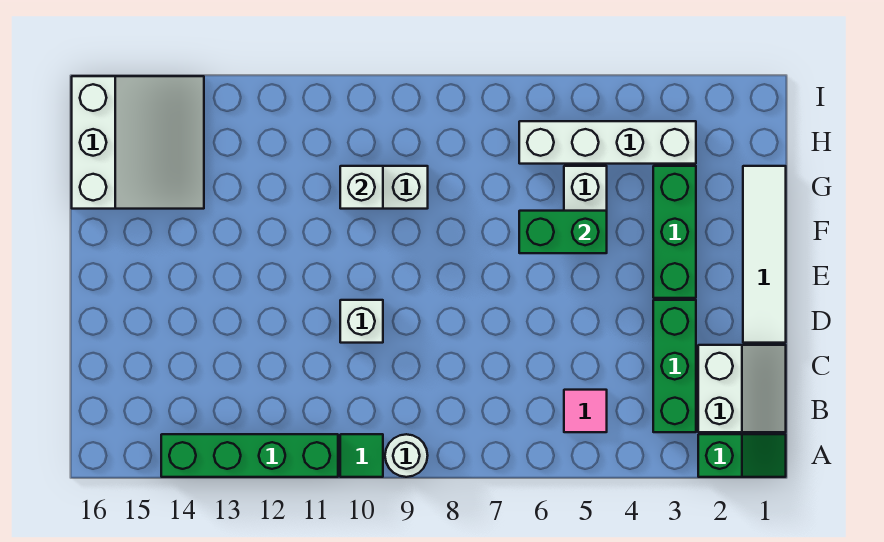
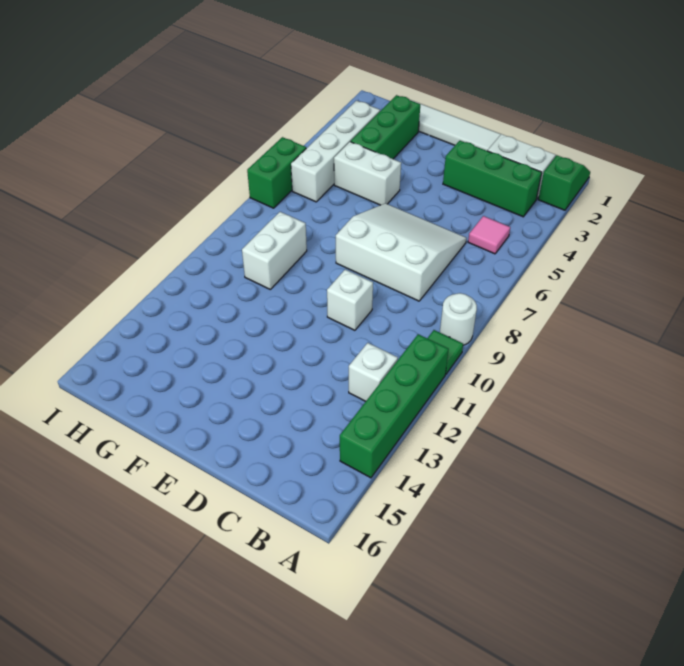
green brick E3:G3 level 1 -> green brick G2:G4 level 1
green brick F5:F6 level 2 -> green brick I6:I7 level 1
white brick G10 level 2 -> white brick B12 level 1
white slope G14:I16 level 1 top 16 -> white slope C6:E8 level 1 top 8

